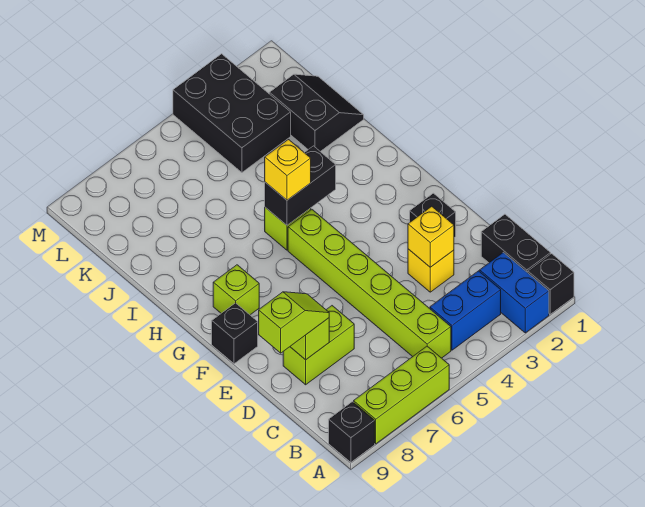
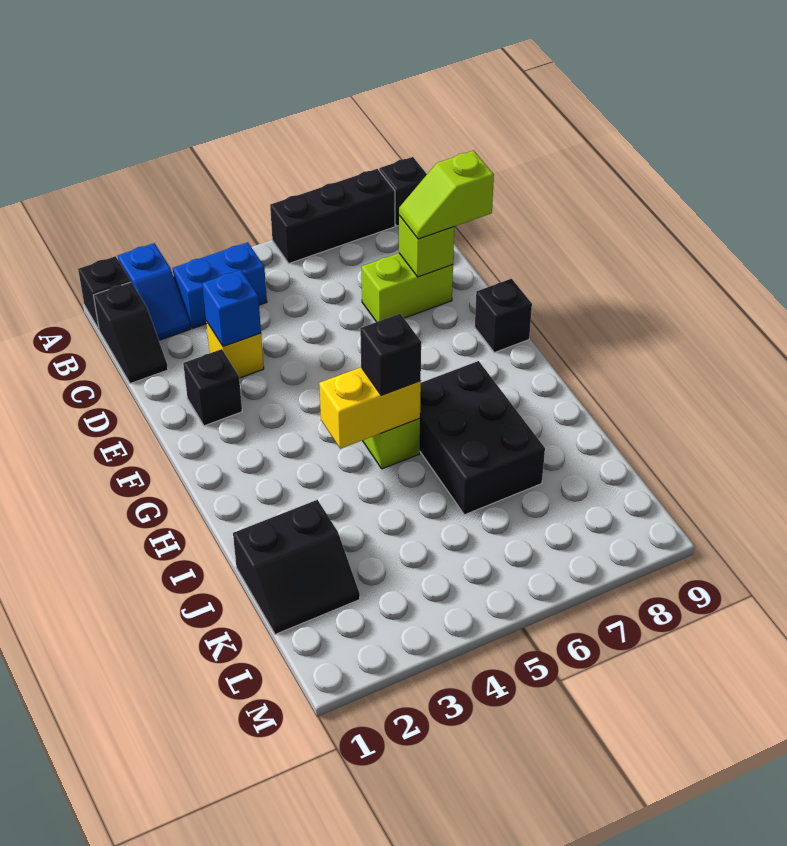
blue brick A2:B2 level 1 -> blue slope A2:B2 level 1 top A
lime brick A6:A8 level 1 -> black brick A6:A8 level 1
black brick B1:C1 level 1 -> black slope B1:C1 level 1 top B
lime brick B5:G5 level 1 -> none
yellow brick D3 level 2 -> blue brick D3 level 2
lime brick G8 level 1 -> none
black brick H4:H5 level 2 -> yellow brick H4:H5 level 2
yellow brick H5 level 3 -> black brick H5 level 3
black slope J1:K2 level 1 top 2 -> black slope J1:K2 level 1 top J
black brick K3:M4 level 1 -> black brick H6:J7 level 1

